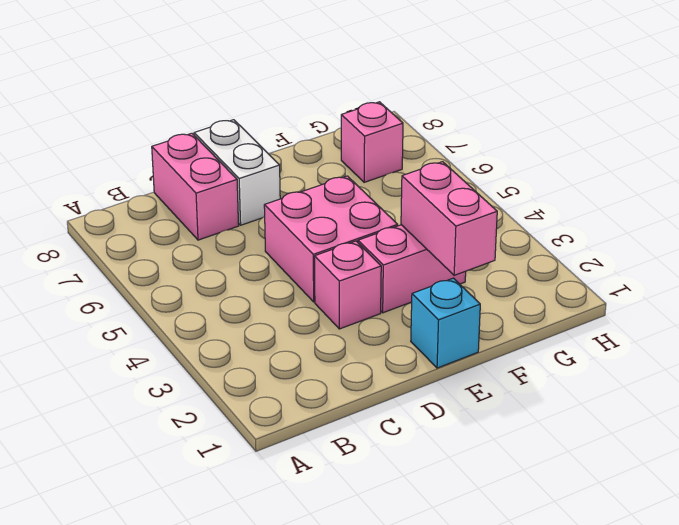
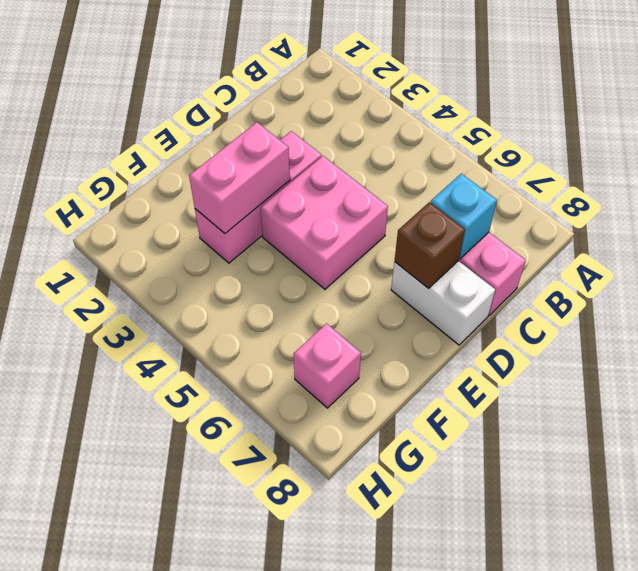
none -> brown brick D7 level 2
cyan brick E1 level 1 -> cyan brick C7 level 2
pink brick F2:F3 level 2 -> pink brick E3:F3 level 2

